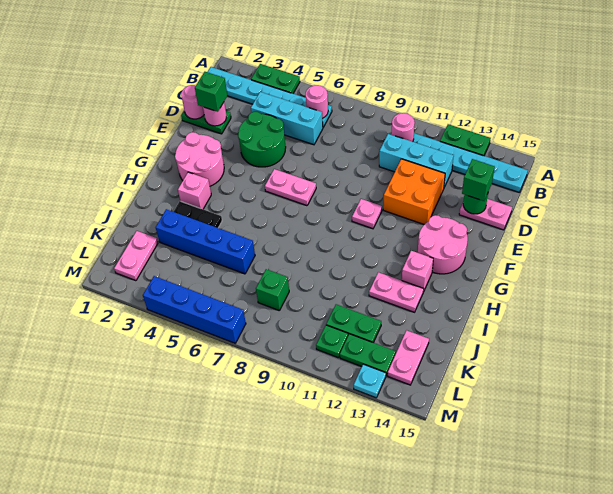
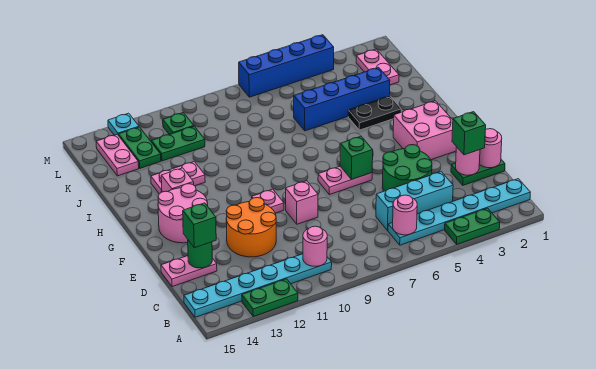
cyan brick C10:C12 level 1 -> none
orange brick D11:E12 level 1 -> orange round brick D11:E12 level 1
pink round brick F2:G3 level 1 -> pink brick F2:G3 level 1
pink brick H3 level 1 -> pink brick E9 level 1
green brick K8 level 1 -> green brick F6 level 2
green plate L12:L13 level 1 -> green plate K13:L13 level 1

